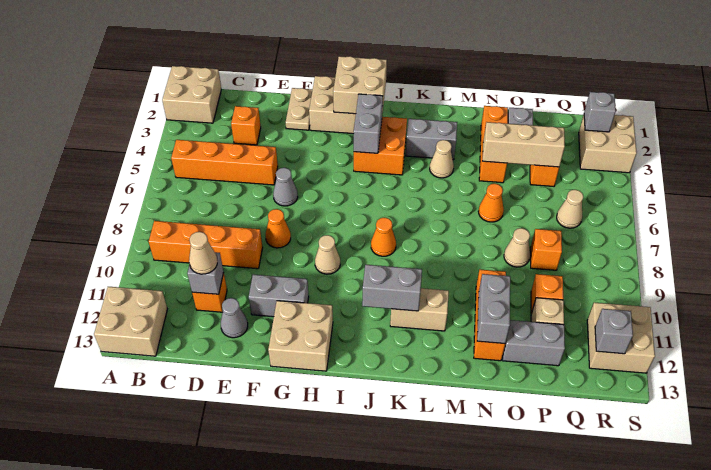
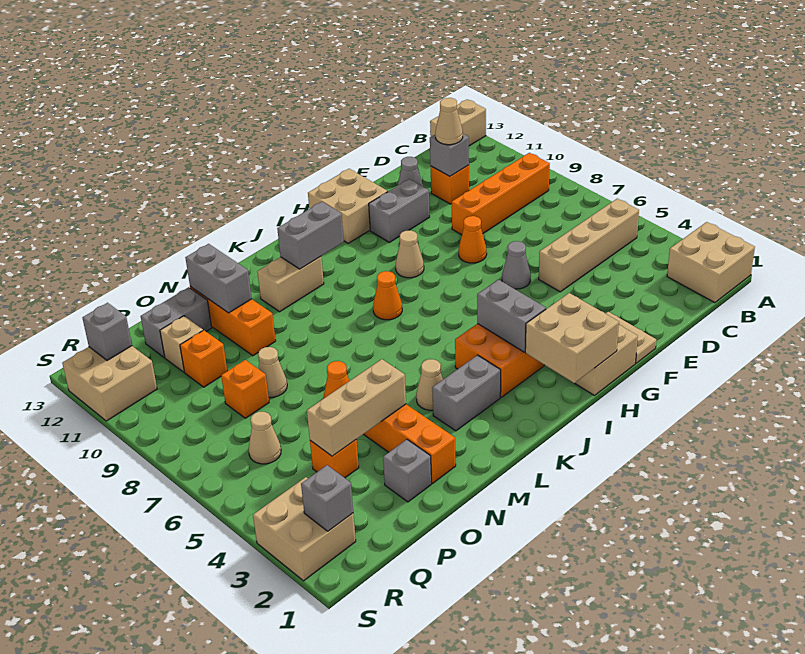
tan brick A12:B13 level 1 -> tan brick A13:B13 level 1
orange brick B5:E5 level 1 -> tan brick B5:E5 level 1
orange brick D3 level 1 -> none

